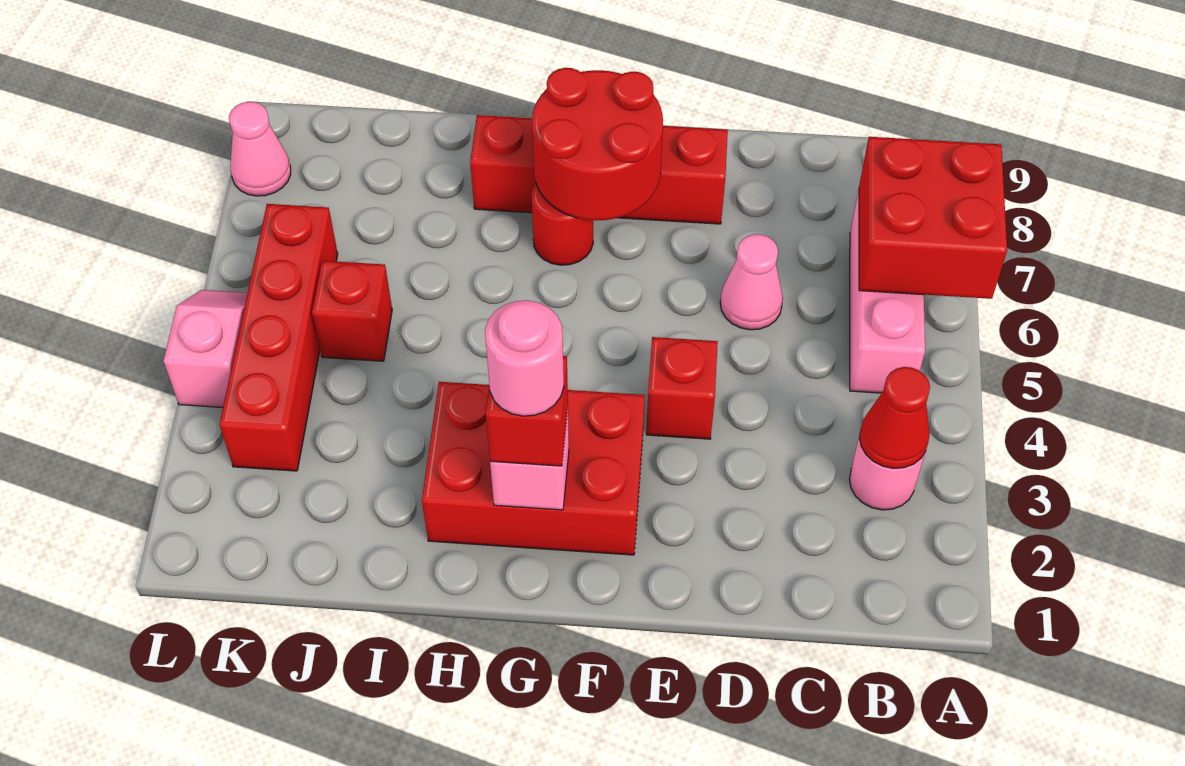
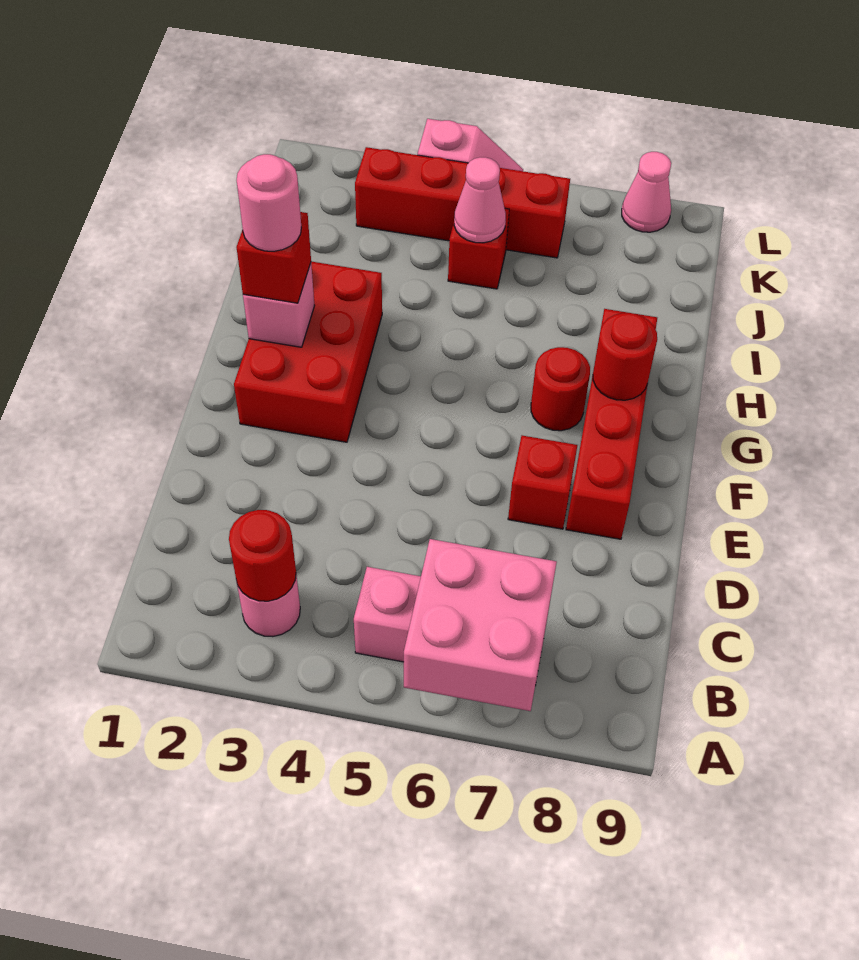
red brick A6:B7 level 2 -> pink brick A6:B7 level 2
red cone B3 level 2 -> red round brick B3 level 2
pink cone D6 level 1 -> pink cone J5 level 2
red brick E4 level 1 -> red brick E7 level 1
red round brick F7:G8 level 2 -> red round brick G8 level 2

